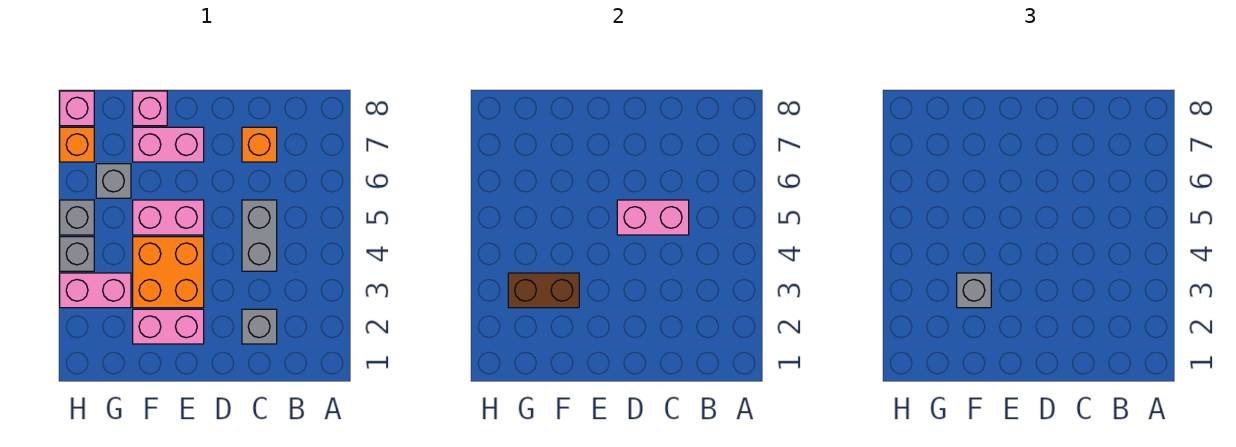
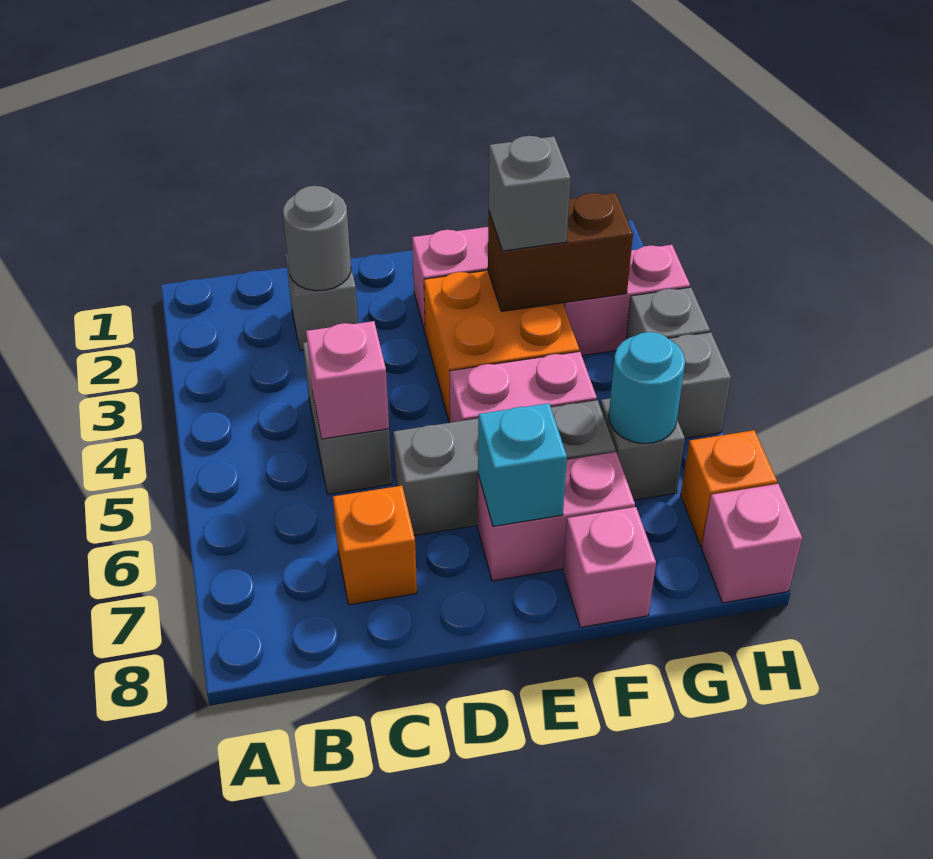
none -> grey round brick C2 level 2
pink brick C5:D5 level 2 -> pink brick C5 level 2
none -> grey brick D6:F6 level 1
none -> cyan brick E7 level 2
none -> cyan round brick G6 level 2

